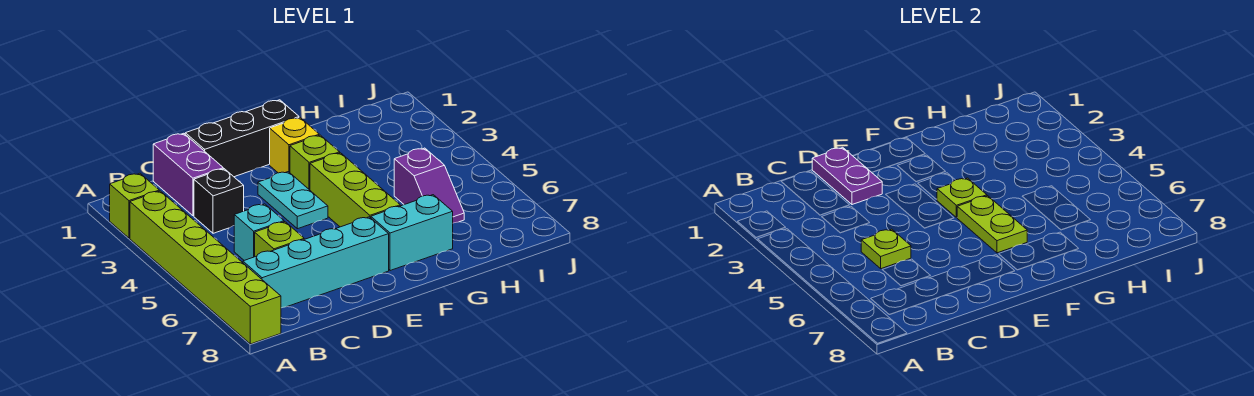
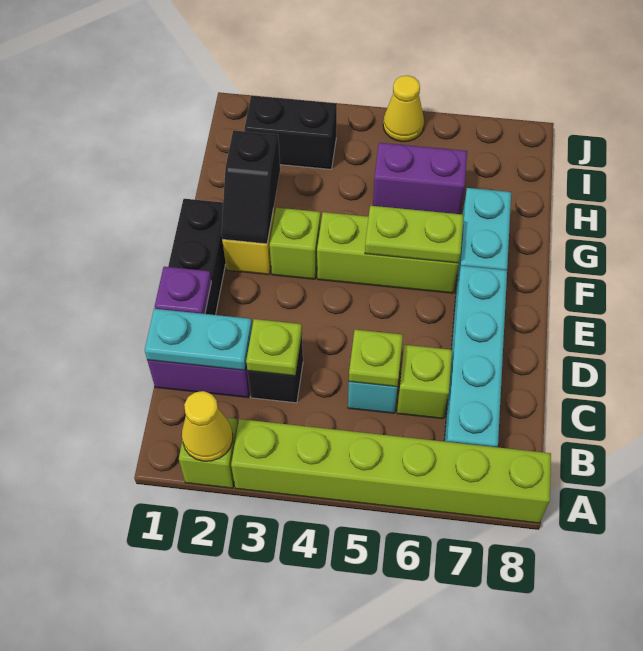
none -> yellow cone A2 level 2
purple plate D1:D2 level 2 -> purple plate D1 level 2
cyan plate E3:E4 level 1 -> cyan plate C1:C2 level 2
none -> black slope F2:G2 level 2 top G
lime plate F4 level 2 -> lime plate C3 level 2
purple slope H5:H6 level 1 top 5 -> purple brick H5:H6 level 1
none -> black brick I2:I3 level 1
none -> yellow cone J5 level 1

